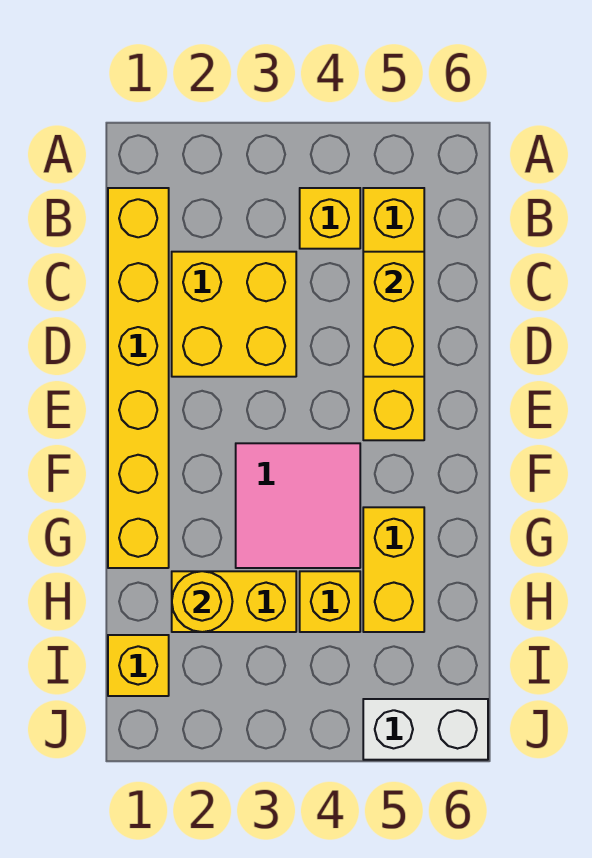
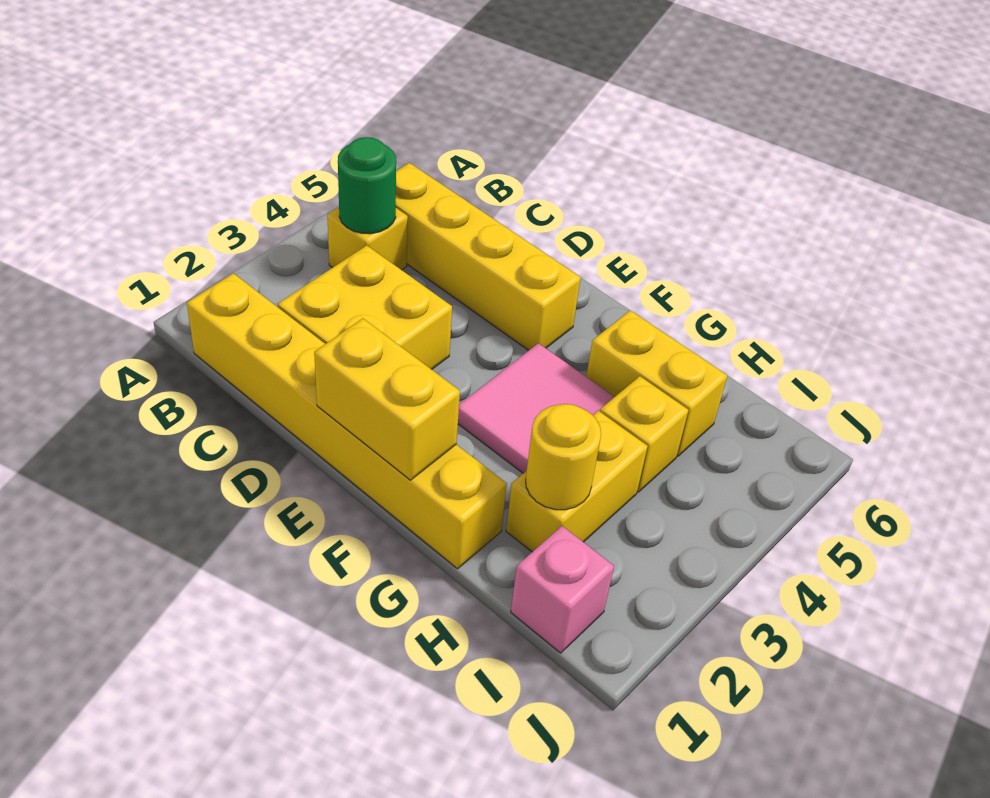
none -> green round brick B4 level 2
yellow brick C5:D5 level 2 -> yellow brick E1:F1 level 2
yellow brick I1 level 1 -> pink brick I1 level 1
white brick J5:J6 level 1 -> none

